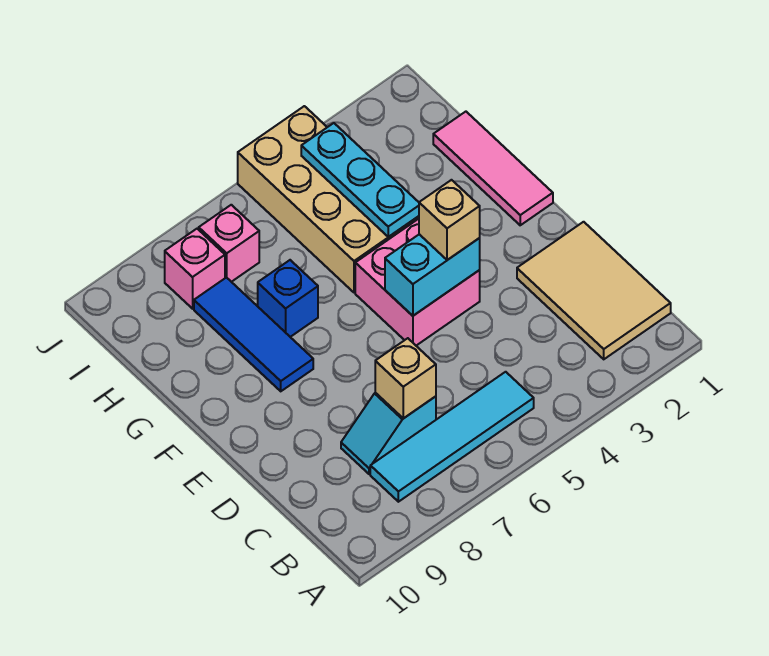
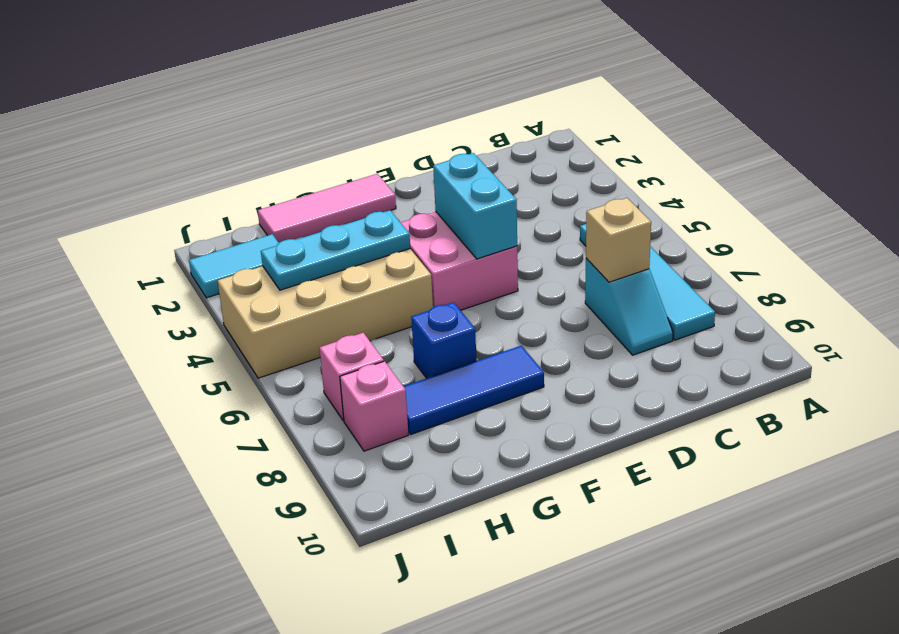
tan tile B1:D2 level 1 -> none
tan brick E4 level 3 -> none
none -> cyan tile I2:J2 level 1

